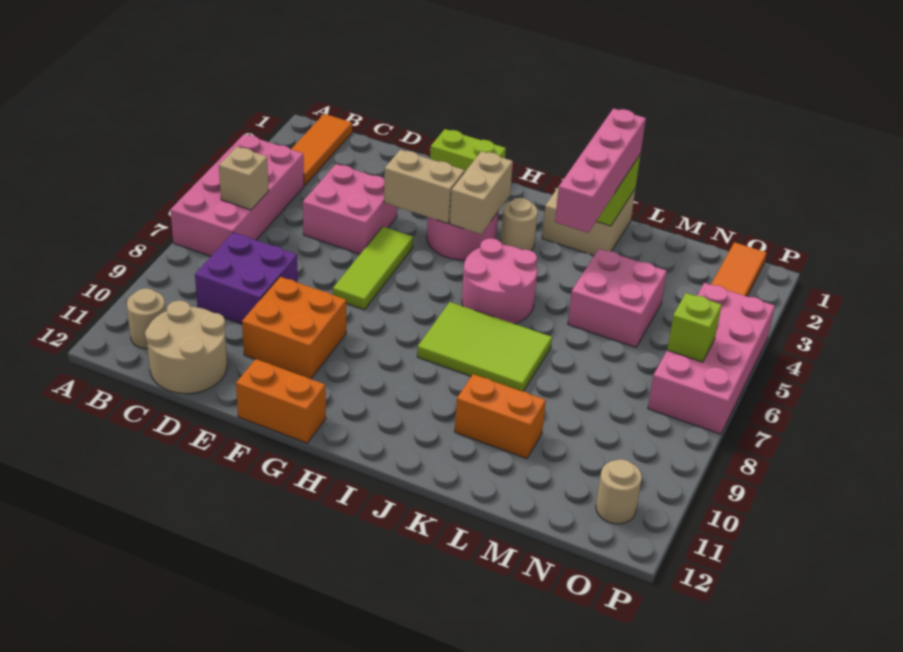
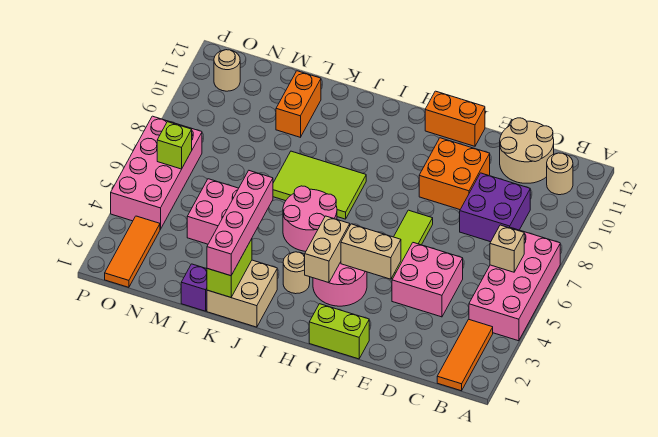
orange brick K10:L10 level 1 -> orange brick L10:L11 level 1
none -> purple brick L1 level 1

